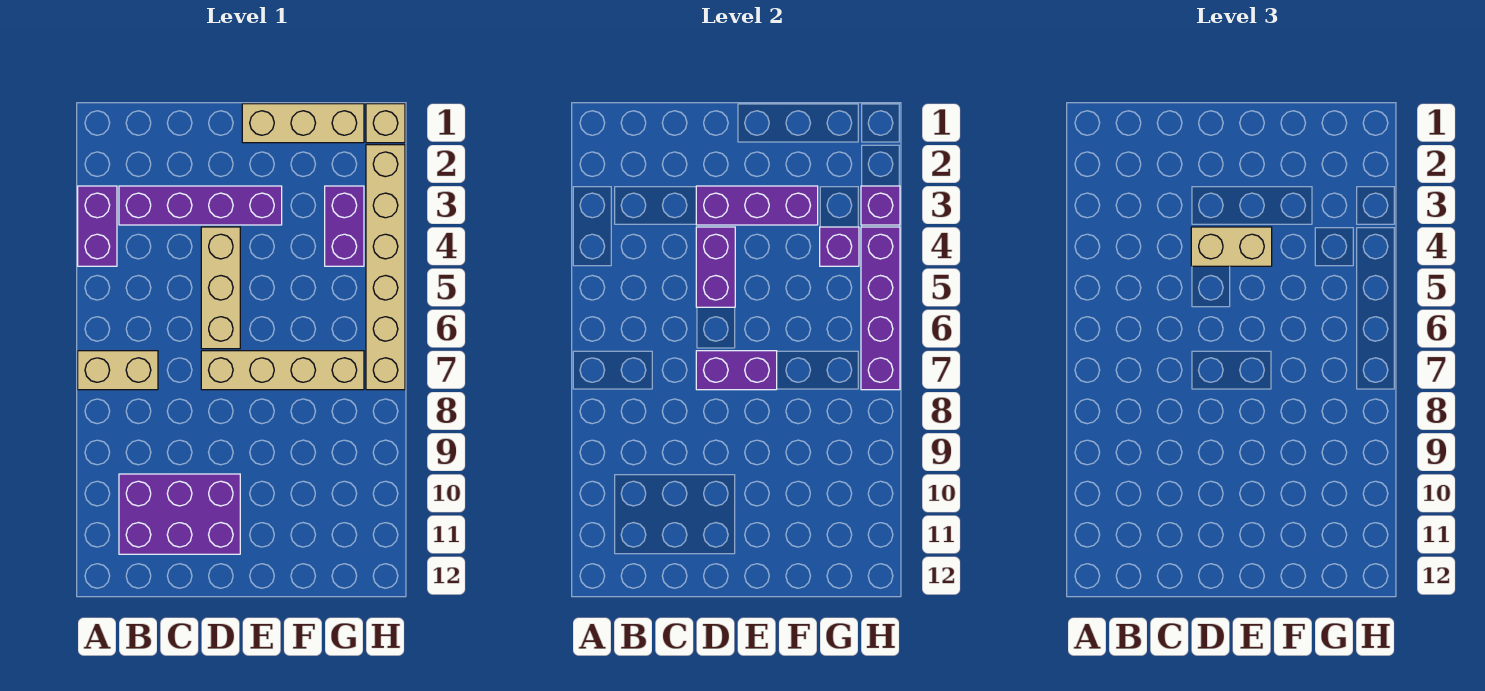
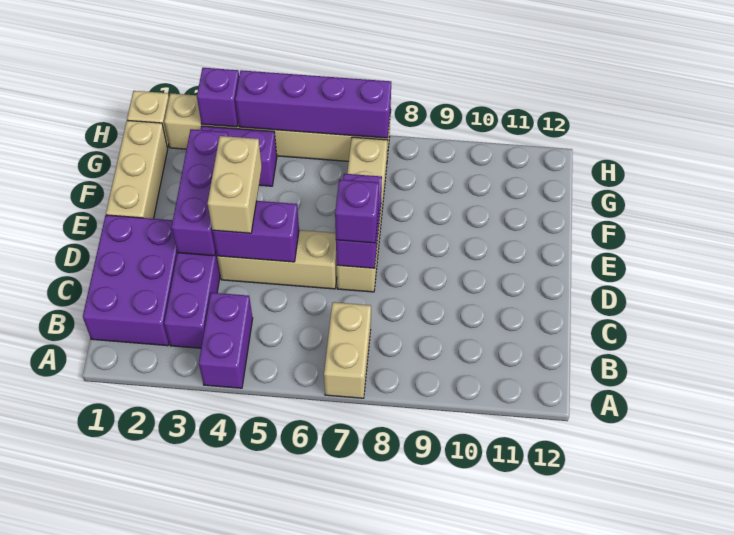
purple brick A3:A4 level 1 -> purple brick A4:B4 level 1
purple brick B10:D11 level 1 -> purple brick B1:D2 level 1
purple brick G4 level 2 -> purple brick D7 level 3

